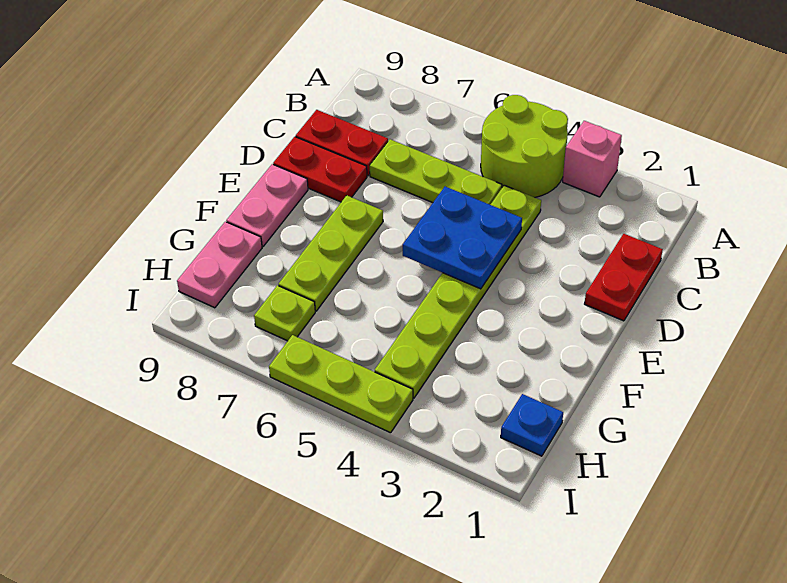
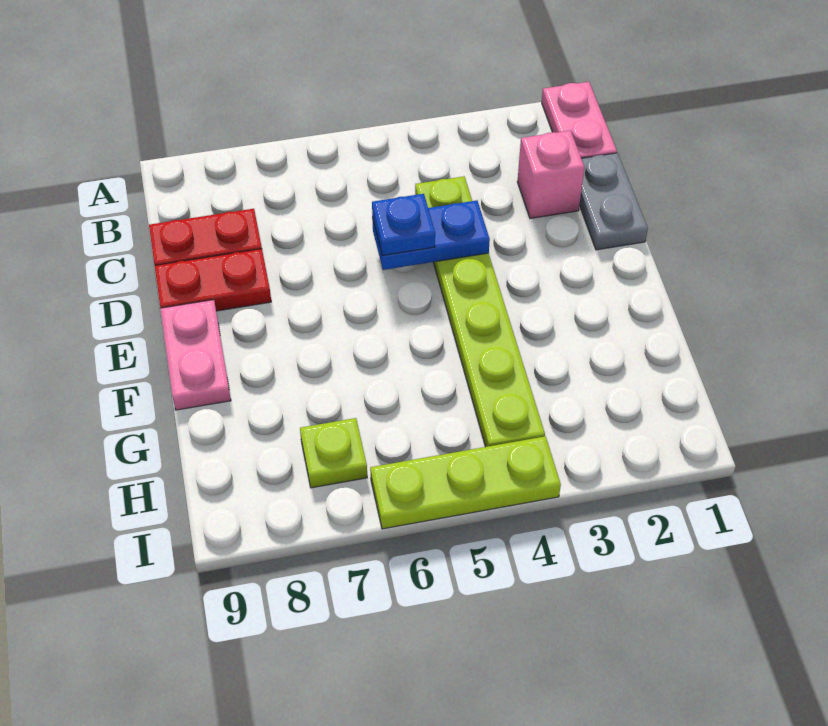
pink brick A3 level 1 -> pink brick C2 level 1
lime round brick A4:B5 level 1 -> none
red plate C1:D1 level 1 -> grey plate C1:D1 level 1
lime plate C5:C7 level 1 -> none
blue plate D4:E5 level 2 -> blue plate D4:D5 level 2
lime plate E7:G7 level 1 -> none
pink plate G9:H9 level 1 -> pink plate A1:B1 level 1
blue plate H1 level 1 -> blue plate D5 level 3

